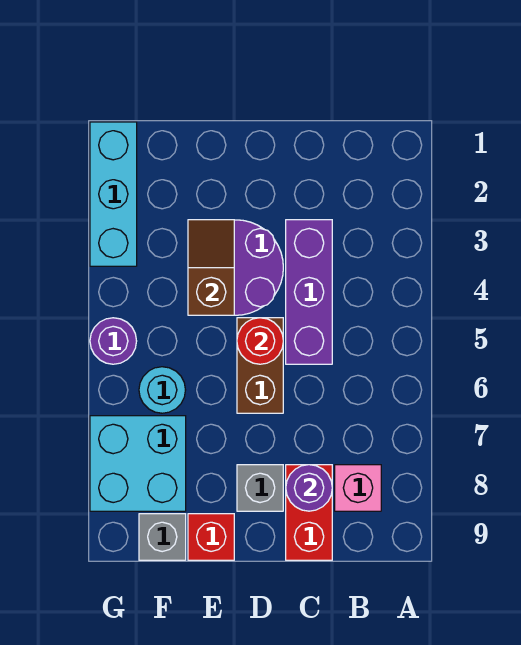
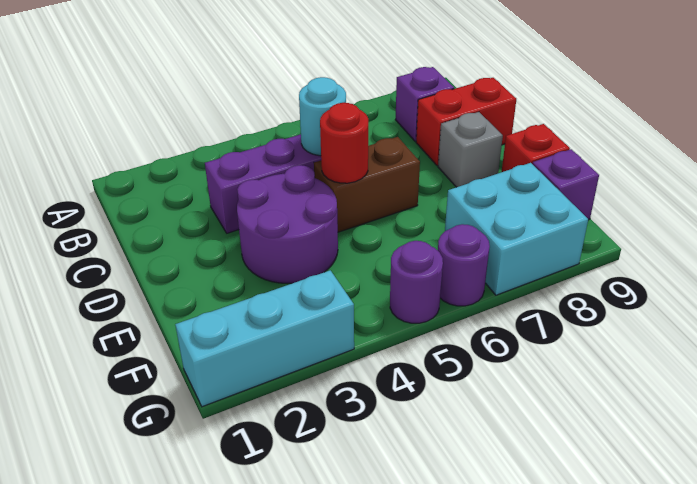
pink brick B8 level 1 -> purple brick B8 level 1
purple round brick C8 level 2 -> purple round brick G6 level 1
brown slope E3:E4 level 2 top 4 -> none
cyan round brick F6 level 1 -> cyan round brick C5 level 2
grey brick F9 level 1 -> purple brick F9 level 1

